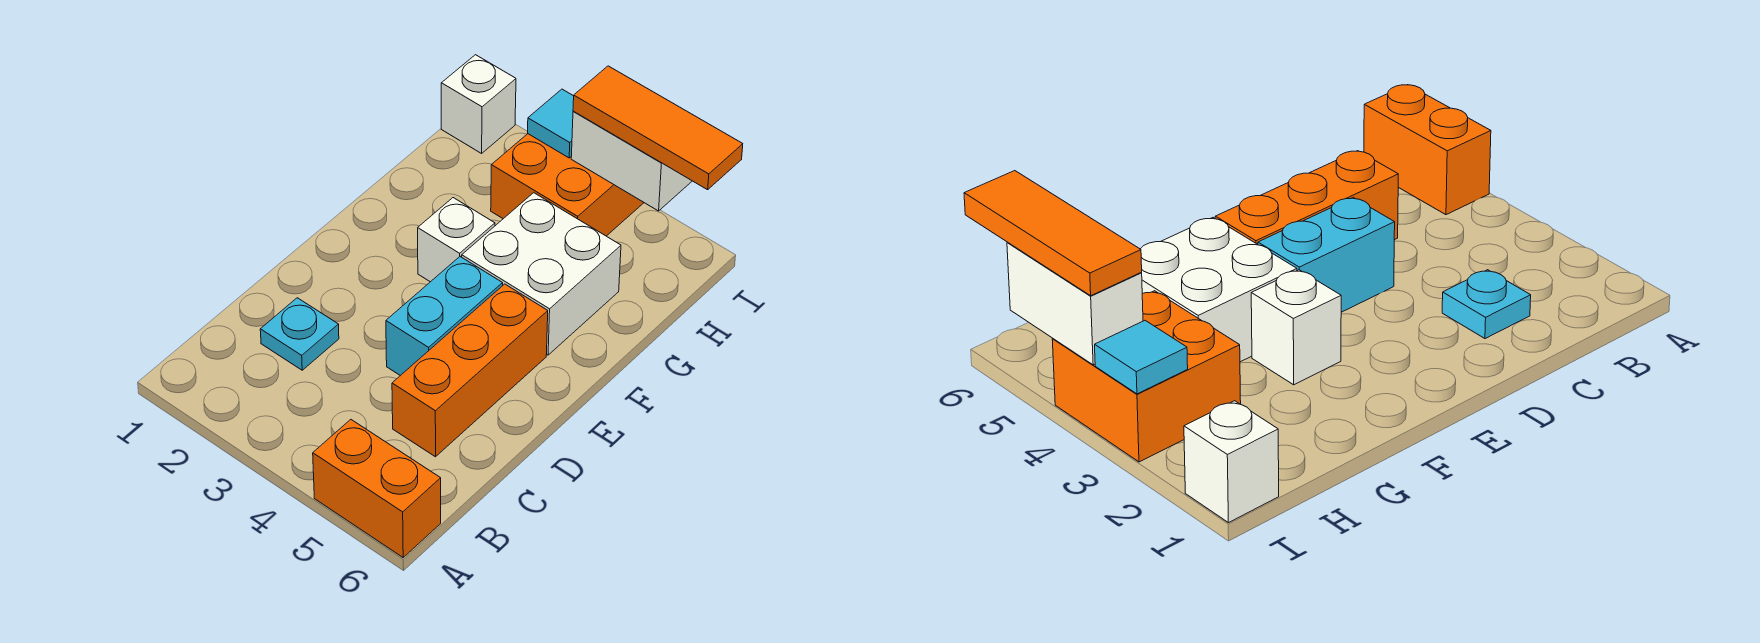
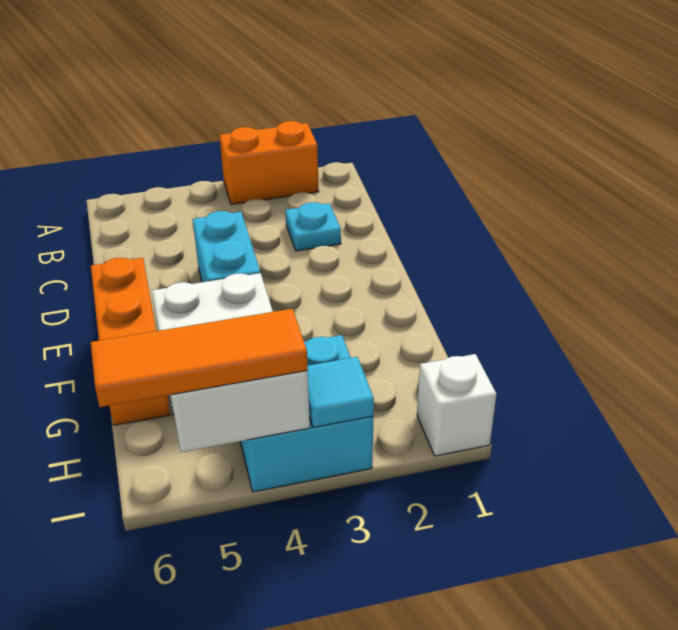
orange brick A5:A6 level 1 -> orange brick A2:A3 level 1
orange brick C5:E5 level 1 -> orange brick E6:G6 level 1
white brick F3 level 1 -> none
orange brick H3:I4 level 1 -> cyan brick H3:I4 level 1

